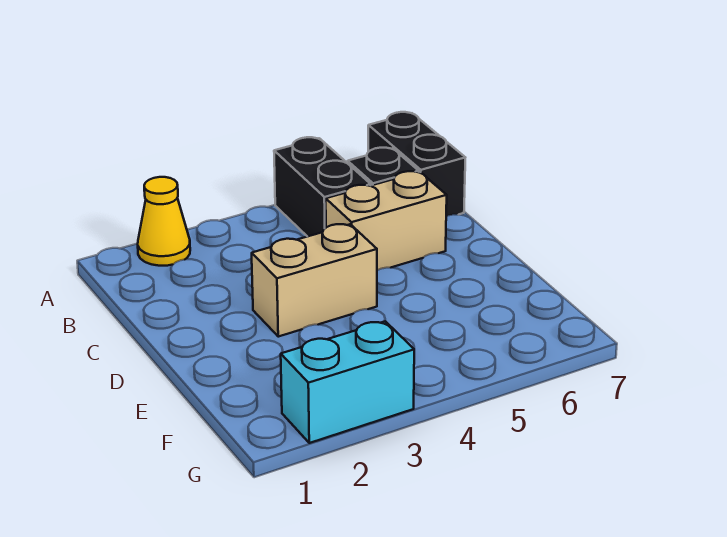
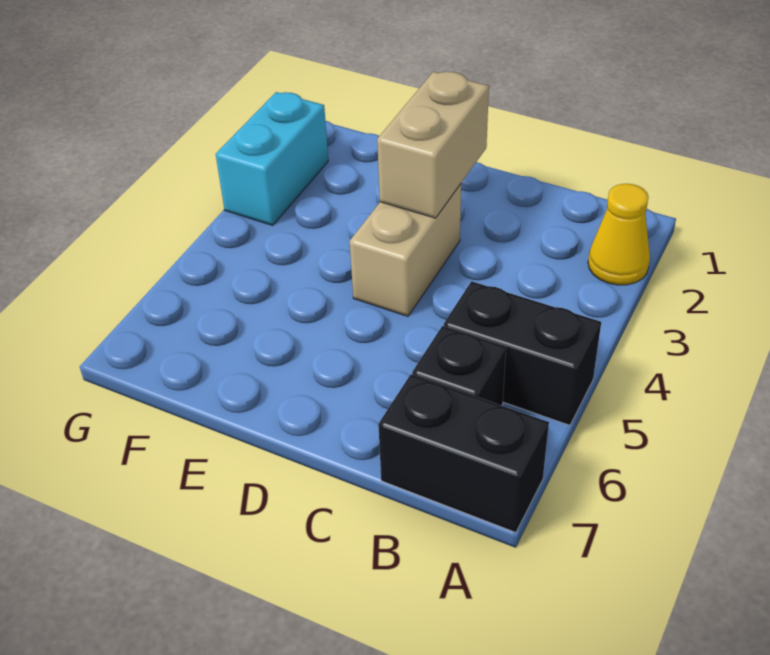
tan brick C5:C6 level 1 -> tan brick D2:D3 level 2

